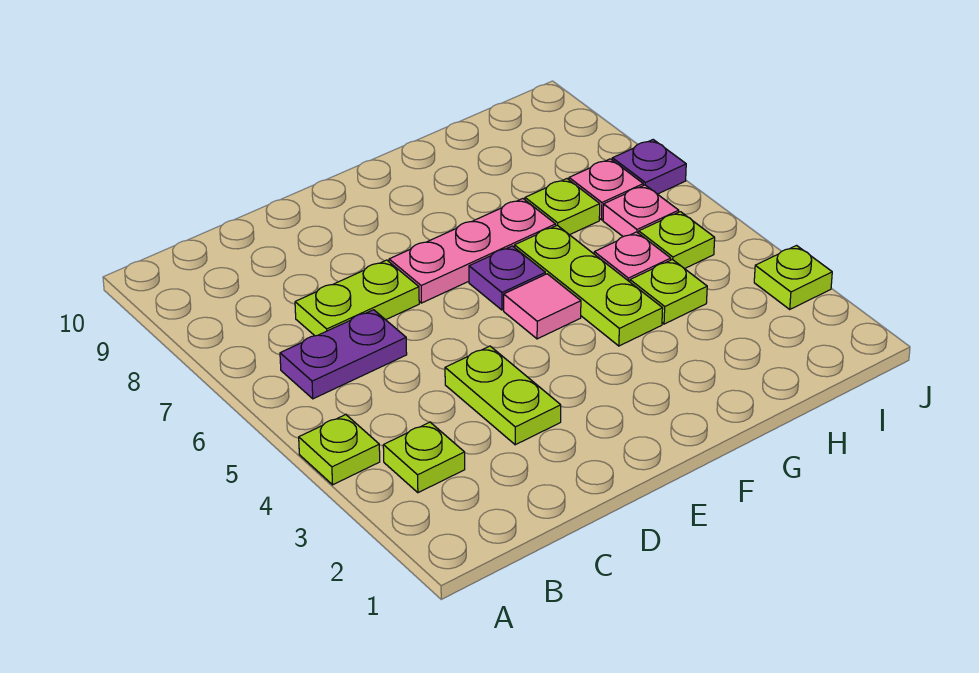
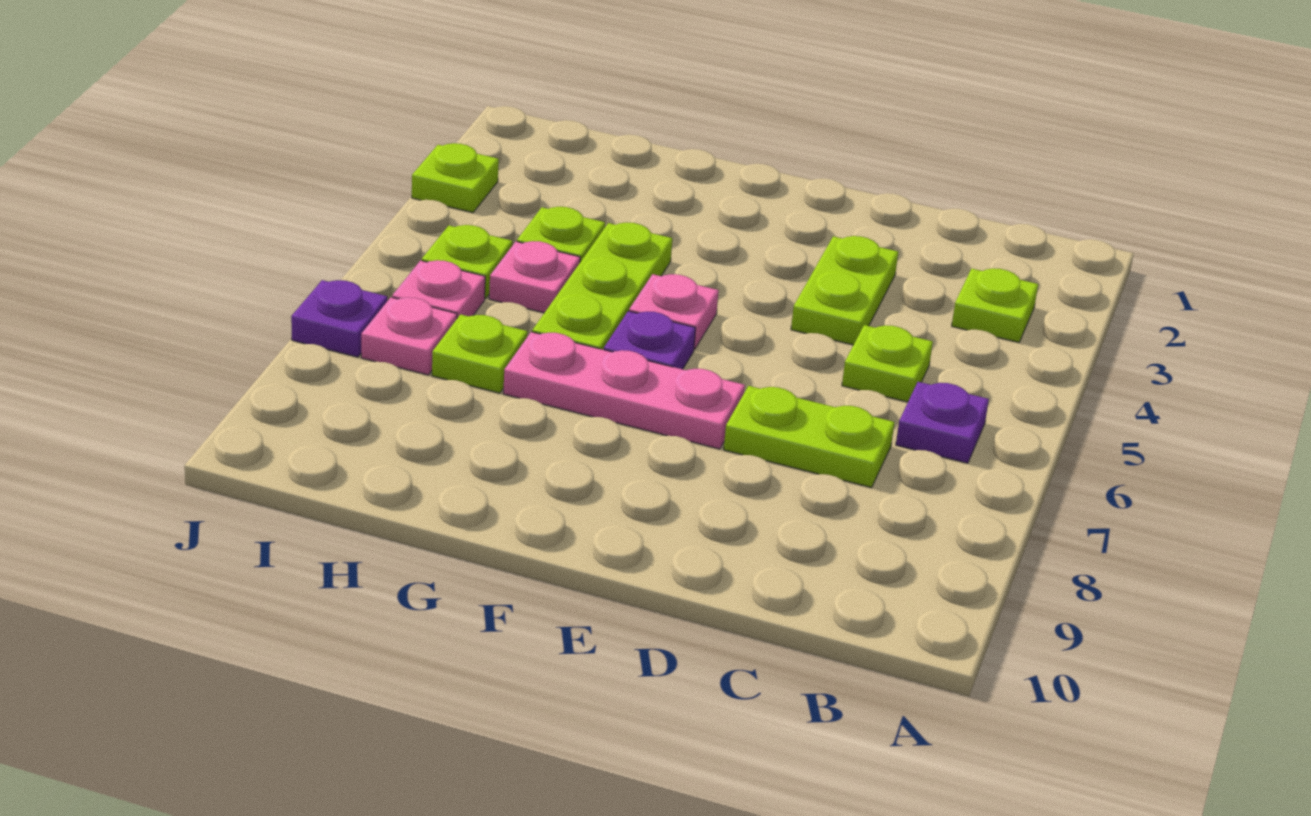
lime plate A4 level 1 -> lime plate C5 level 1
purple plate B6:C6 level 1 -> purple plate B6 level 1
pink tile F5 level 1 -> pink plate F5 level 1

